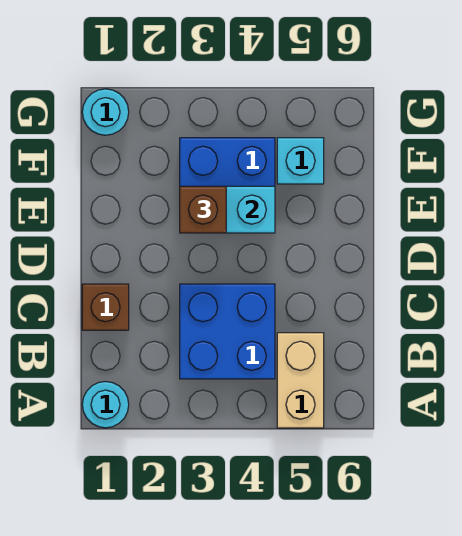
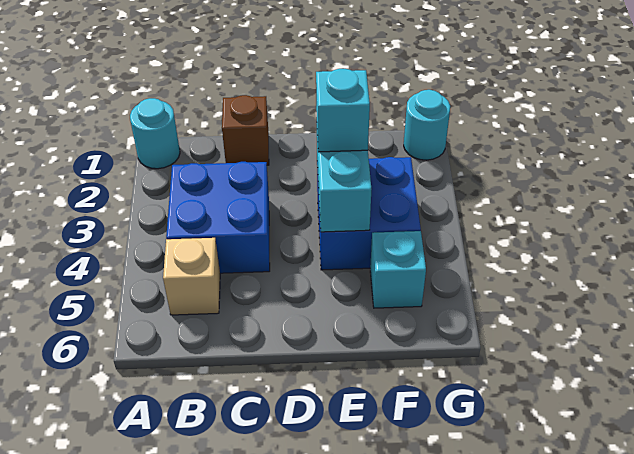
tan brick A5:B5 level 1 -> tan brick B5 level 1
brown brick E3 level 3 -> cyan brick E3 level 3

